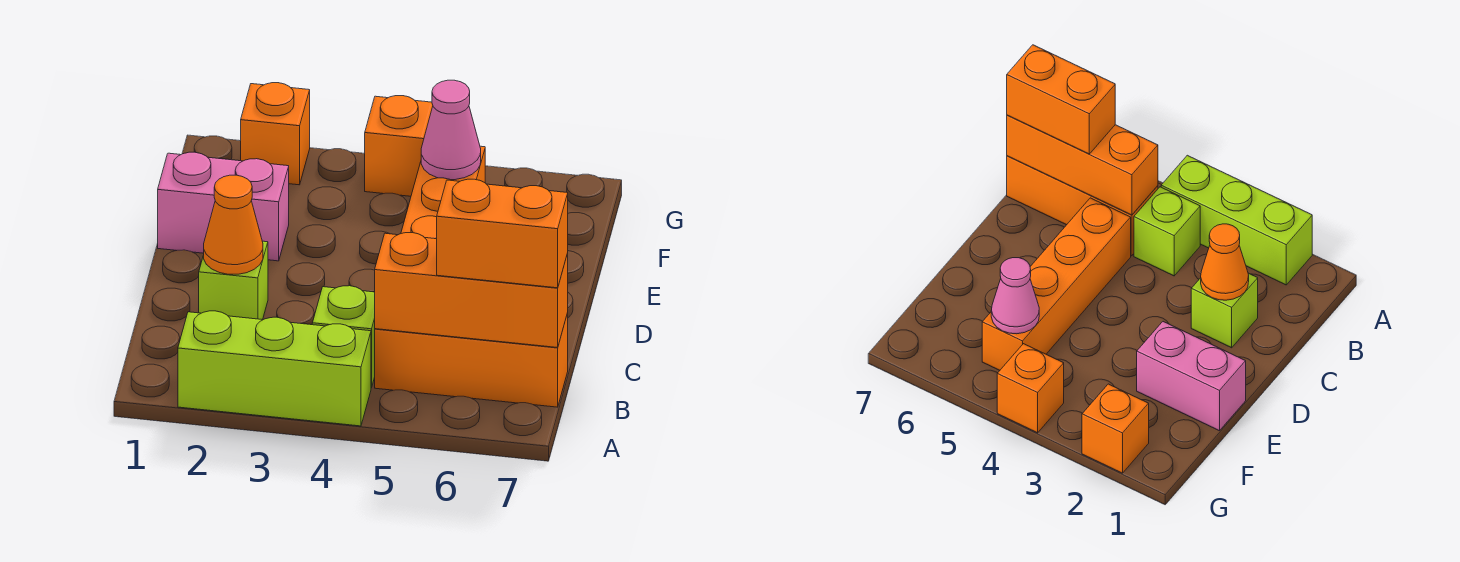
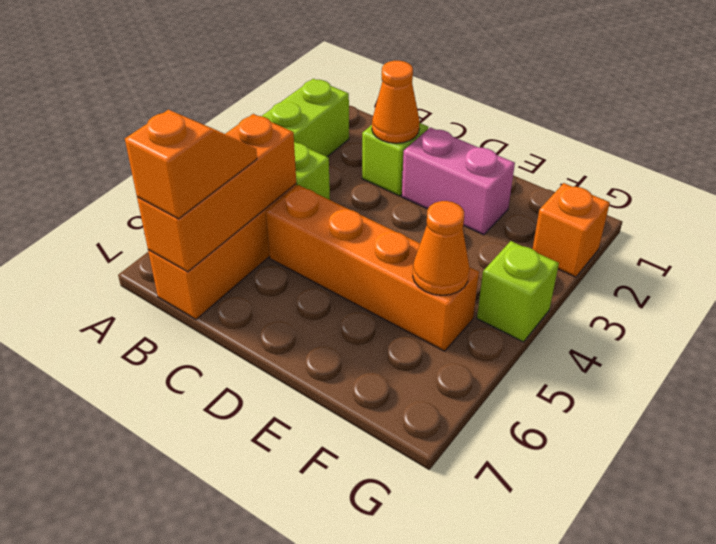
orange brick B6:B7 level 3 -> orange slope B6:B7 level 3 top 7
pink brick E1:E2 level 1 -> pink brick D2:E2 level 1
pink cone F5 level 2 -> orange cone F5 level 2
orange brick G4 level 1 -> lime brick G4 level 1

